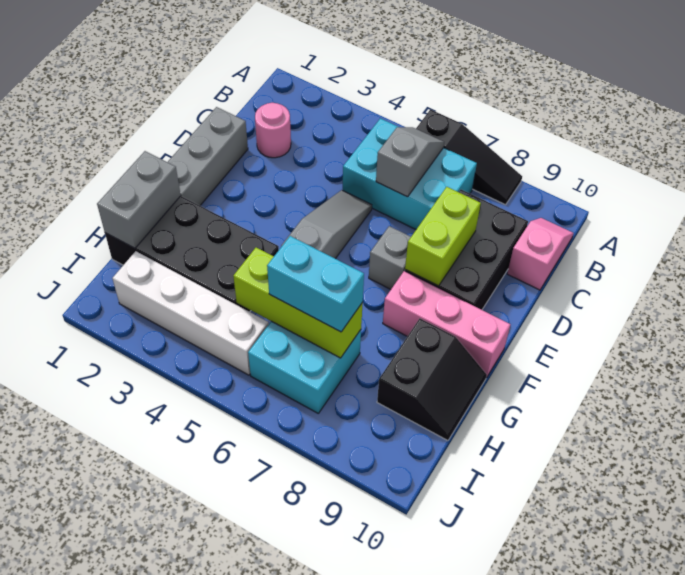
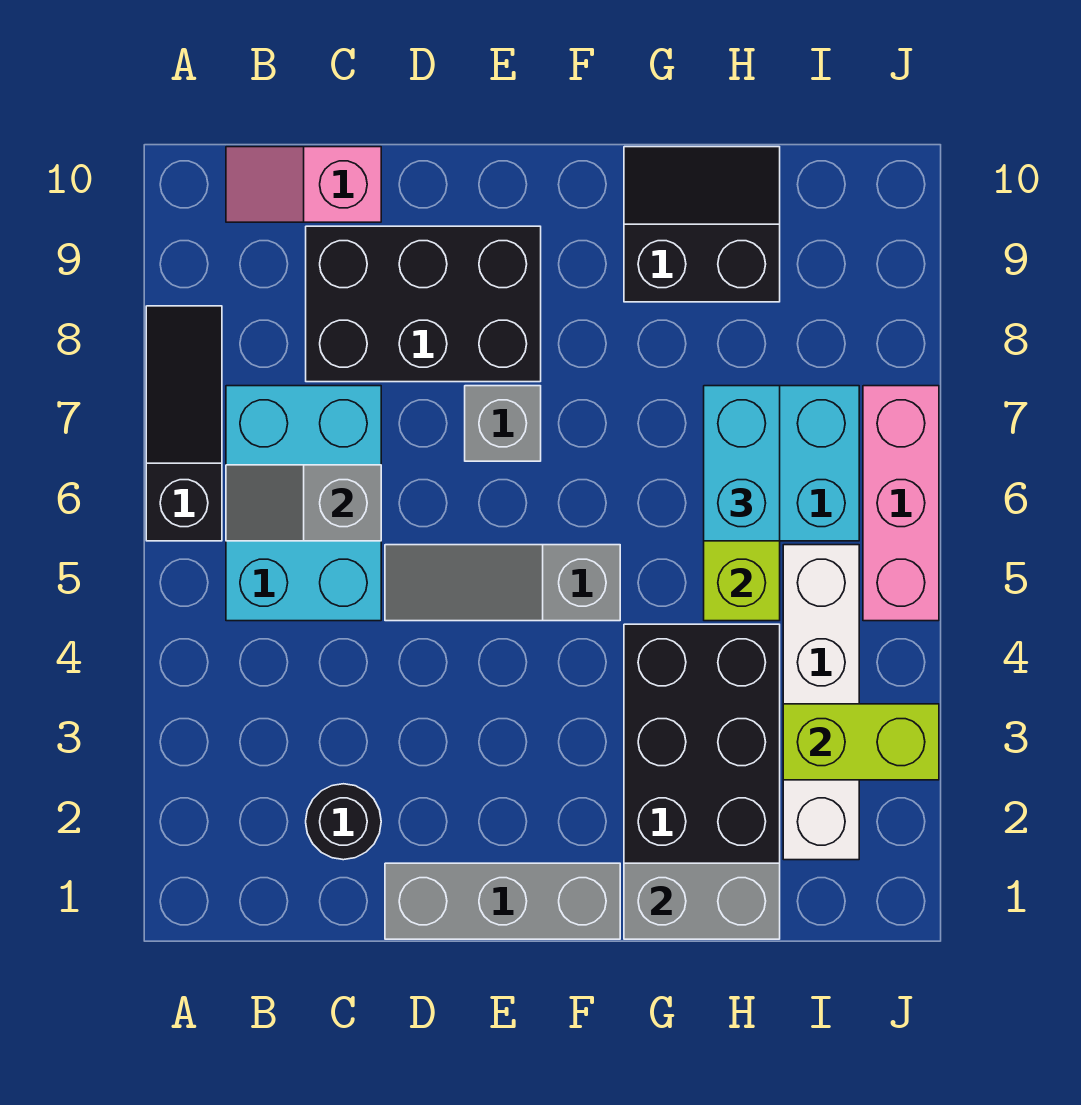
pink round brick C2 level 1 -> black round brick C2 level 1
lime brick D8:E8 level 2 -> lime brick I3:J3 level 2
pink brick F8:F10 level 1 -> pink brick J5:J7 level 1

